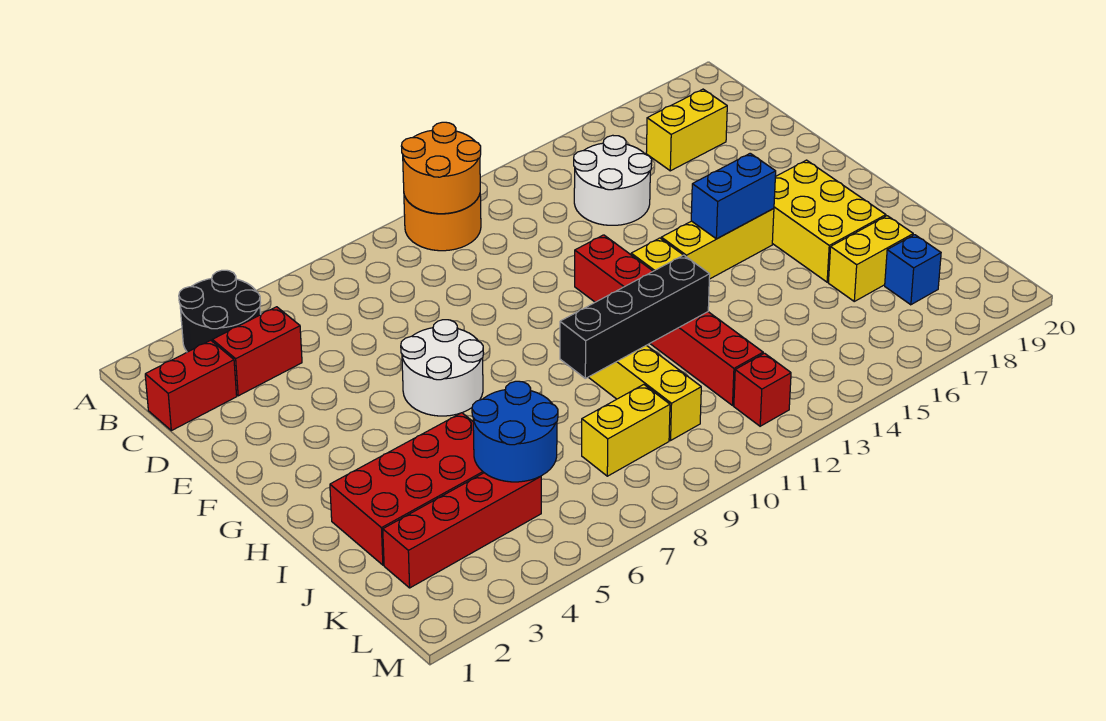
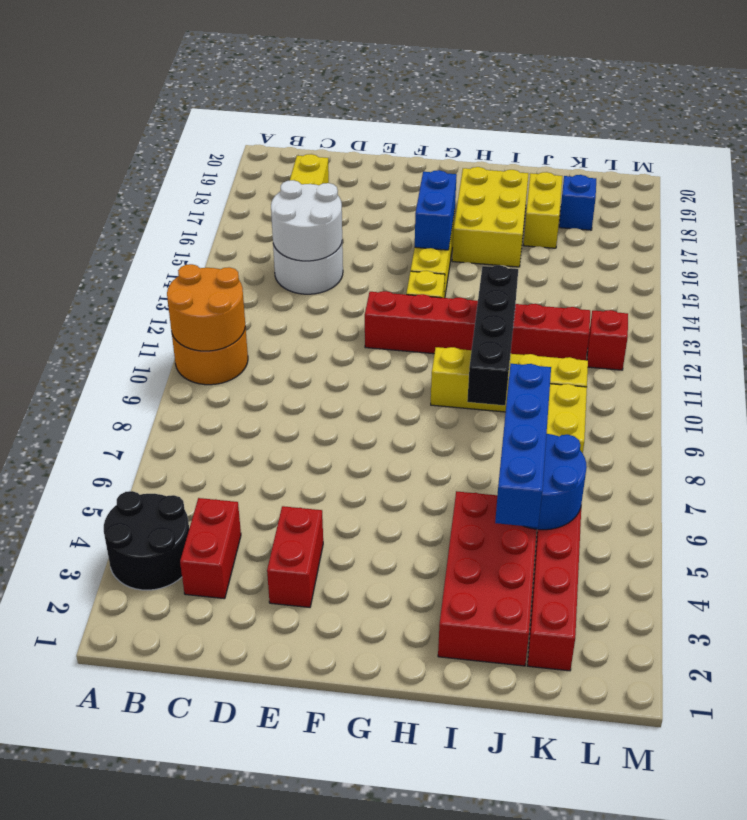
red brick C1:C2 level 1 -> red brick E3:E4 level 1
white round brick F6:G7 level 1 -> white round brick C14:D15 level 2
yellow brick G17:I18 level 1 -> yellow brick H16:I18 level 1
none -> blue brick J4:J7 level 3

